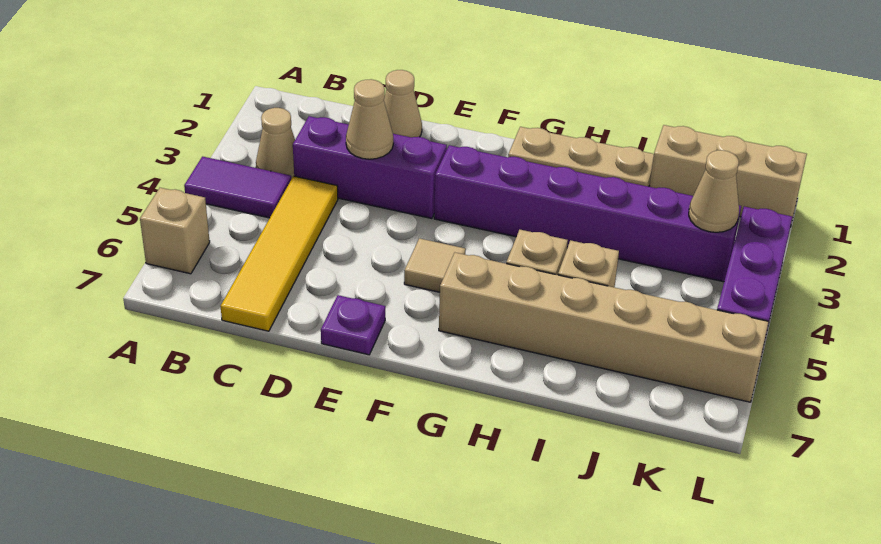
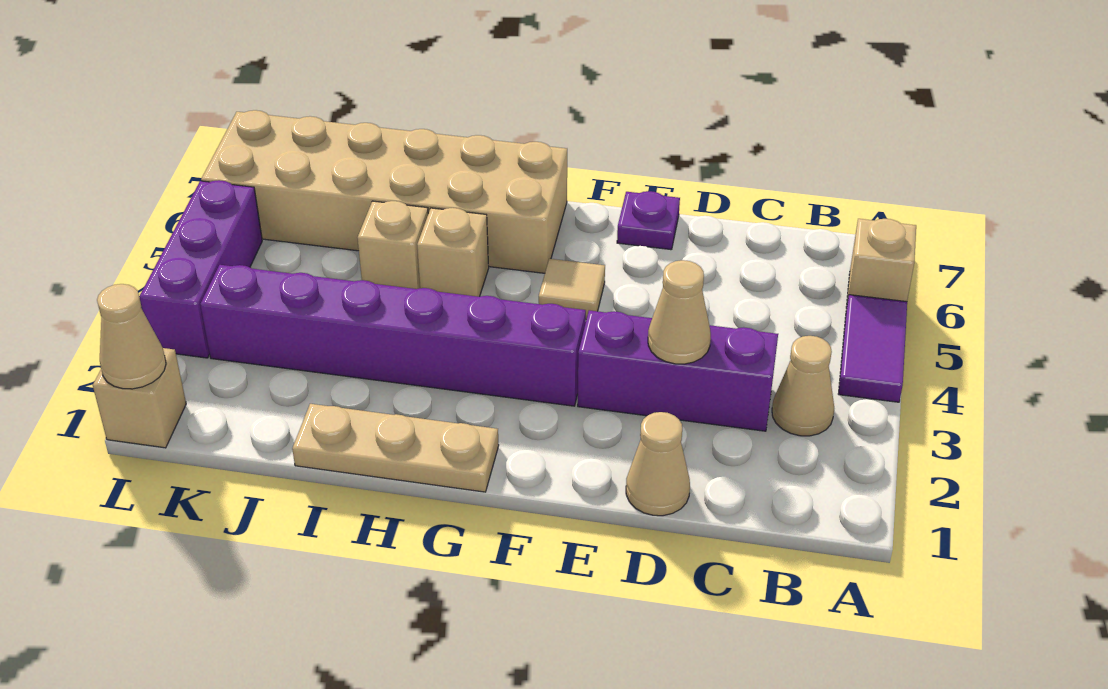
purple tile A4:B4 level 1 -> purple tile A4:A5 level 1
yellow tile C4:C7 level 1 -> none
tan brick G6:L6 level 1 -> tan brick G6:L7 level 1
tan brick J1:L1 level 1 -> tan brick L1 level 1
tan cone K3 level 2 -> tan cone L1 level 2

